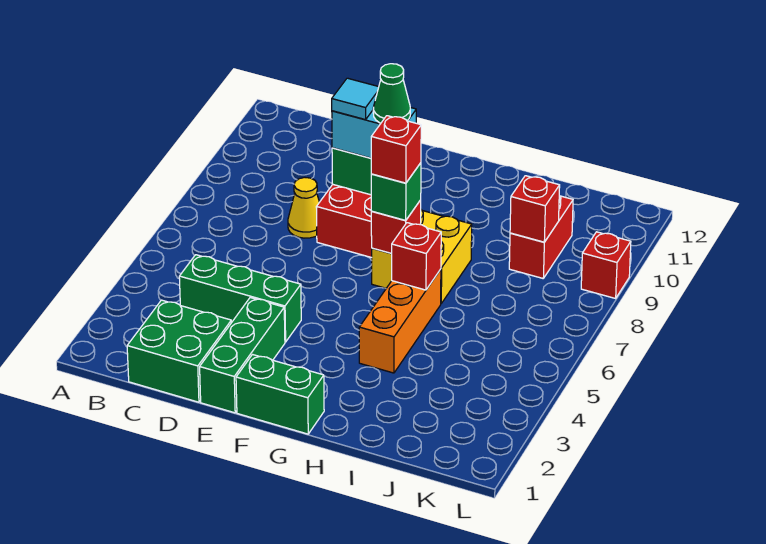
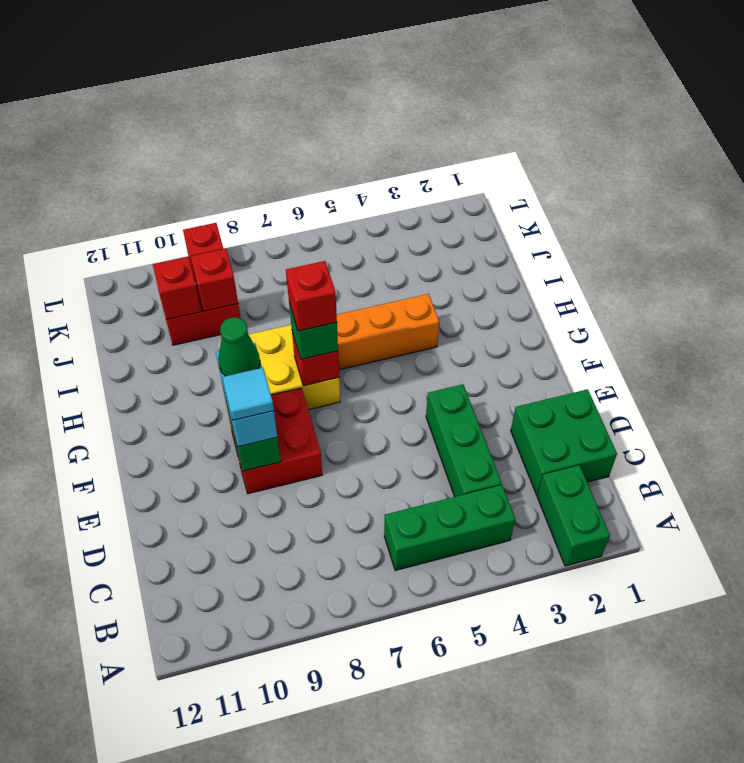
yellow cone D8 level 1 -> none
green brick E1:E3 level 1 -> green brick B4:B6 level 1
green brick F1:G1 level 1 -> green brick A2:B2 level 1
red brick H6 level 2 -> red brick J10 level 2

